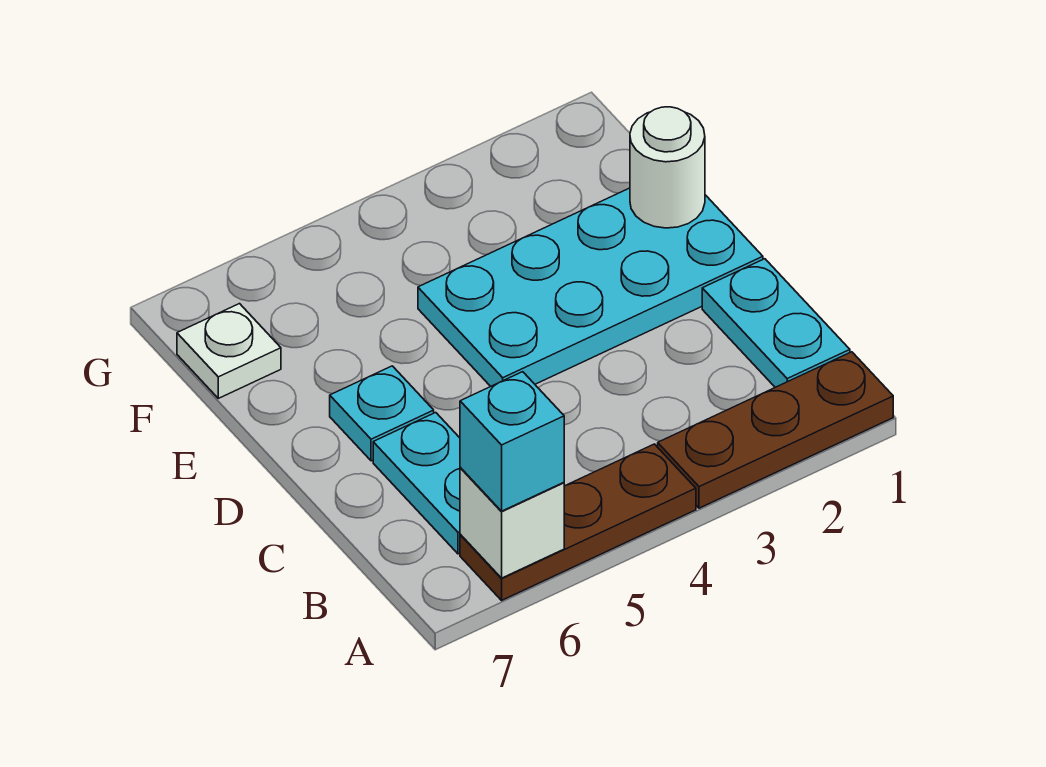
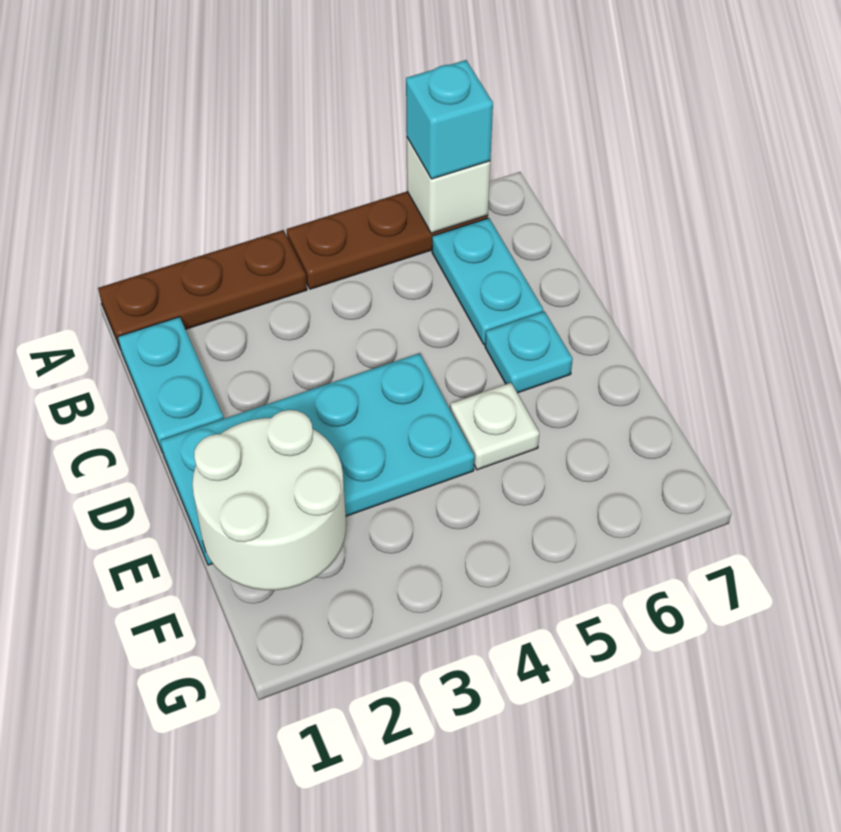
white round brick E1 level 2 -> white round brick E1:F2 level 2
white plate F7 level 1 -> white plate E5 level 1

